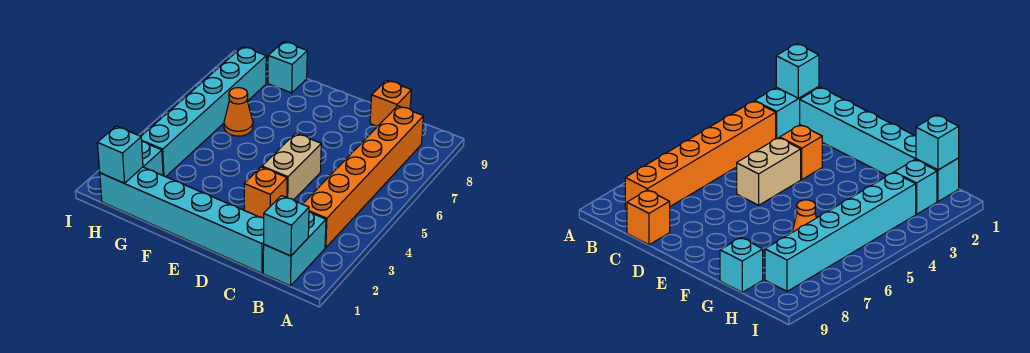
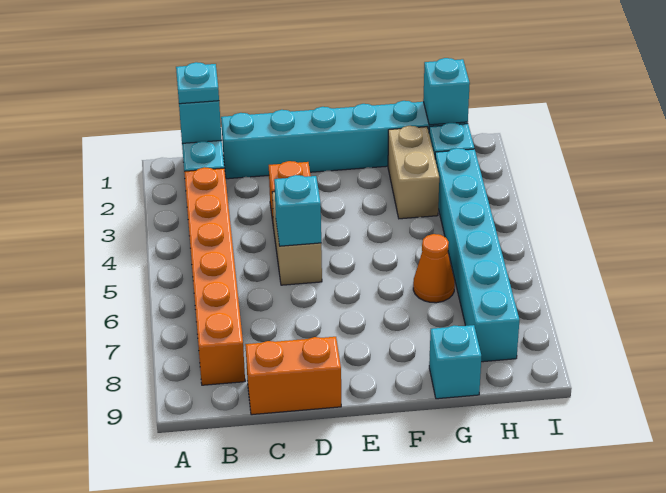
none -> cyan plate B1 level 3
orange brick C9 level 1 -> orange brick C9:D9 level 1
none -> cyan brick D5 level 2
none -> tan brick G2:G3 level 1

